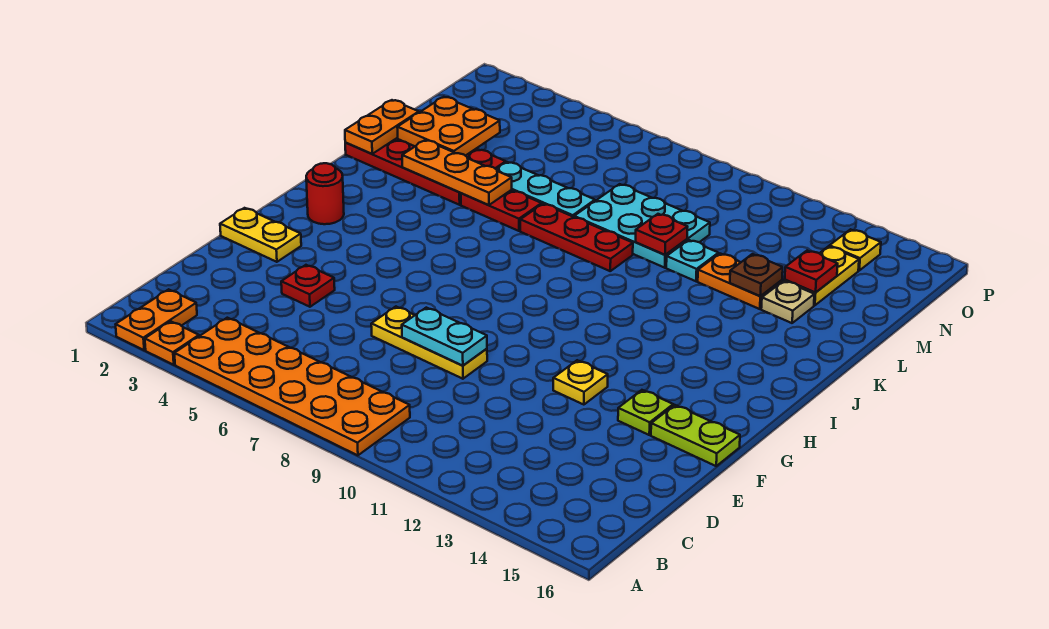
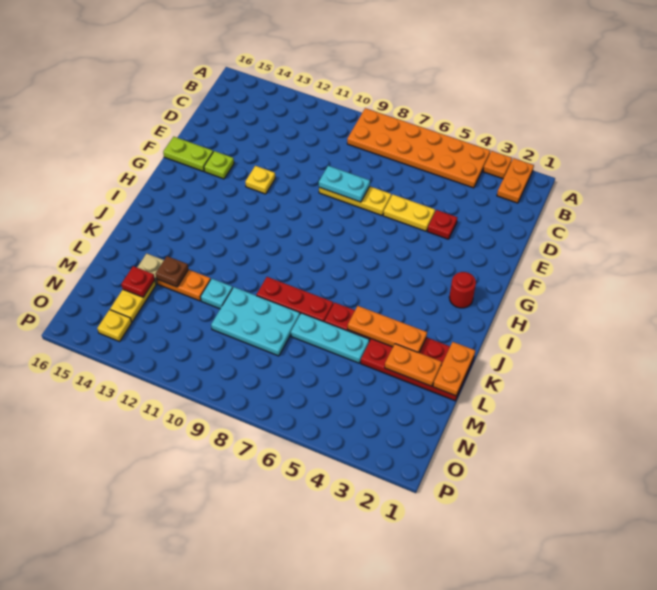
yellow plate F1:F2 level 1 -> yellow plate E5:E6 level 1
orange plate L2:M3 level 2 -> orange plate L2:L3 level 2
red plate L10 level 2 -> none

